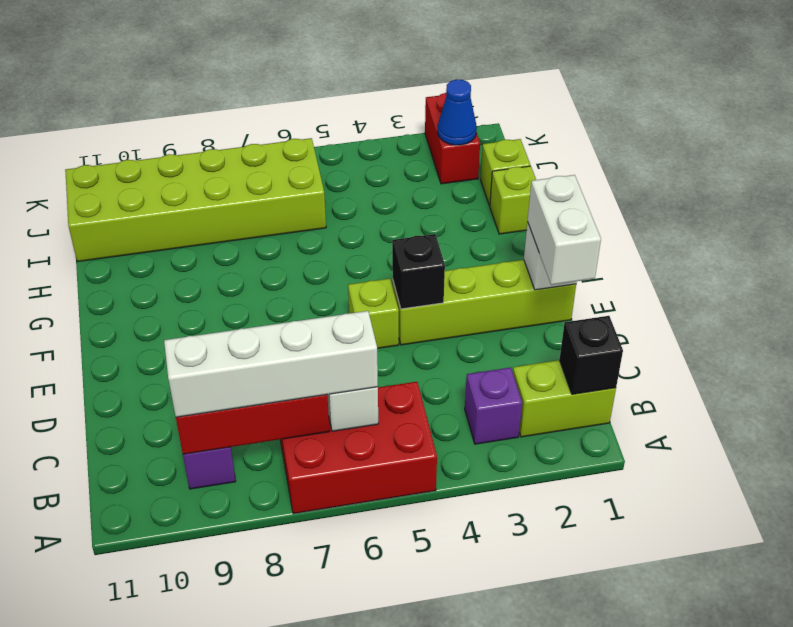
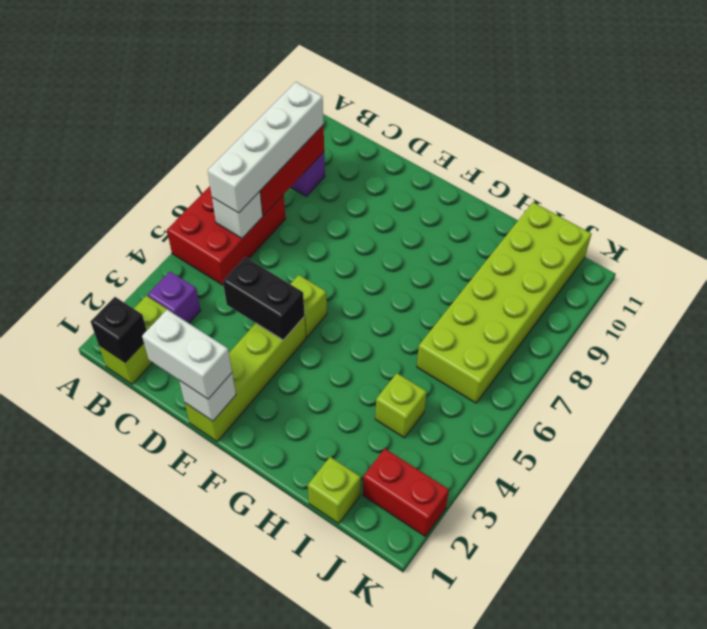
black brick E4 level 2 -> black brick D4:E4 level 2
lime brick H1 level 1 -> lime brick I4 level 1
blue cone J2 level 2 -> none

